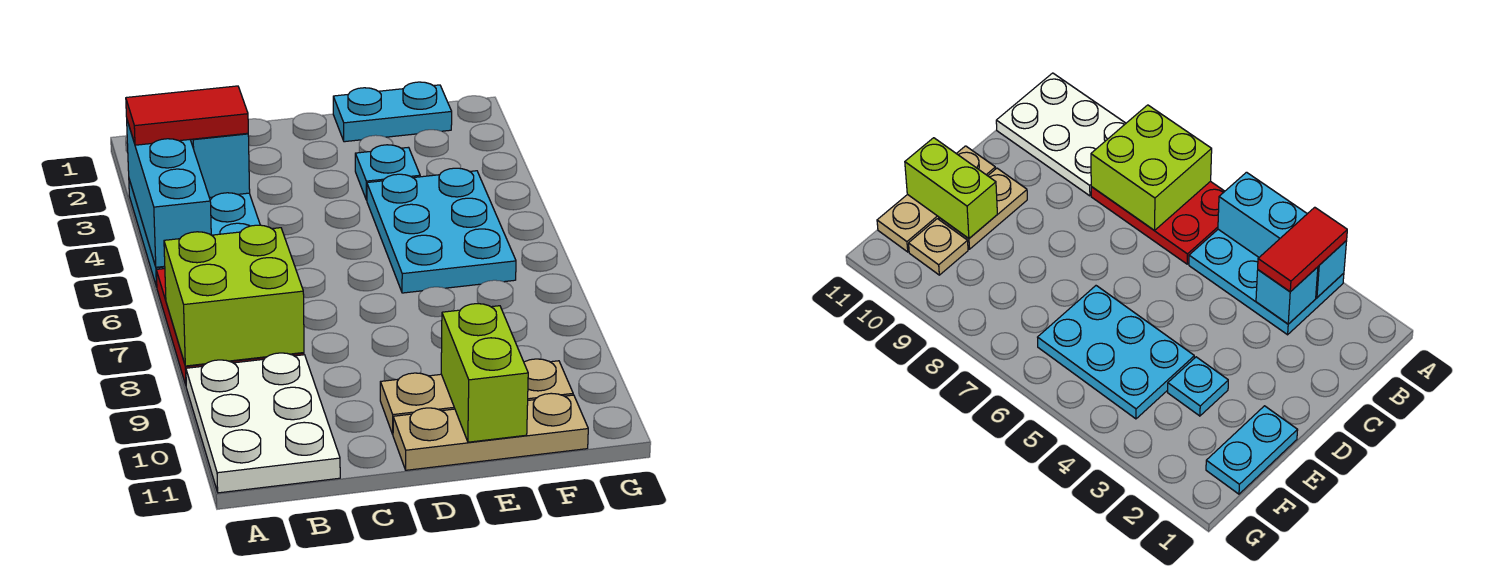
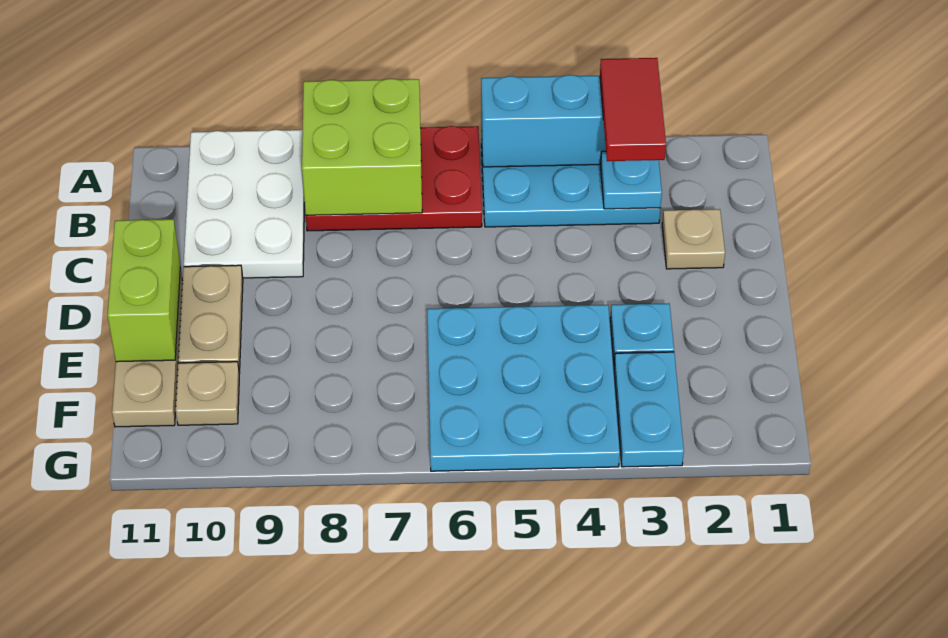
white plate A9:B11 level 1 -> white plate A9:C10 level 1
cyan brick B3 level 2 -> cyan plate B3 level 2
none -> tan plate C2 level 1
cyan plate E1:F1 level 1 -> cyan plate F3:G3 level 1
cyan plate E4:F6 level 1 -> cyan plate E4:G6 level 1
lime brick E10:E11 level 2 -> lime brick D11:E11 level 2

